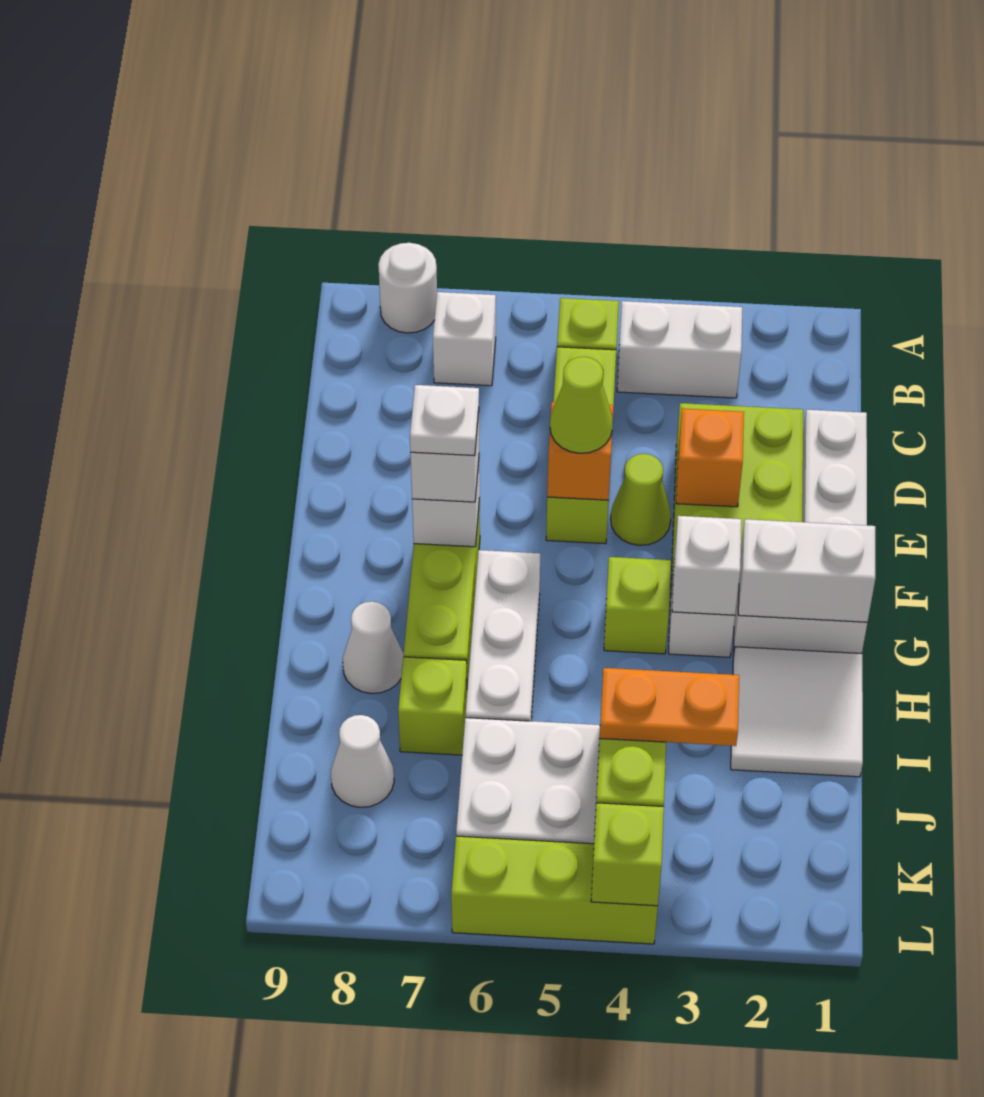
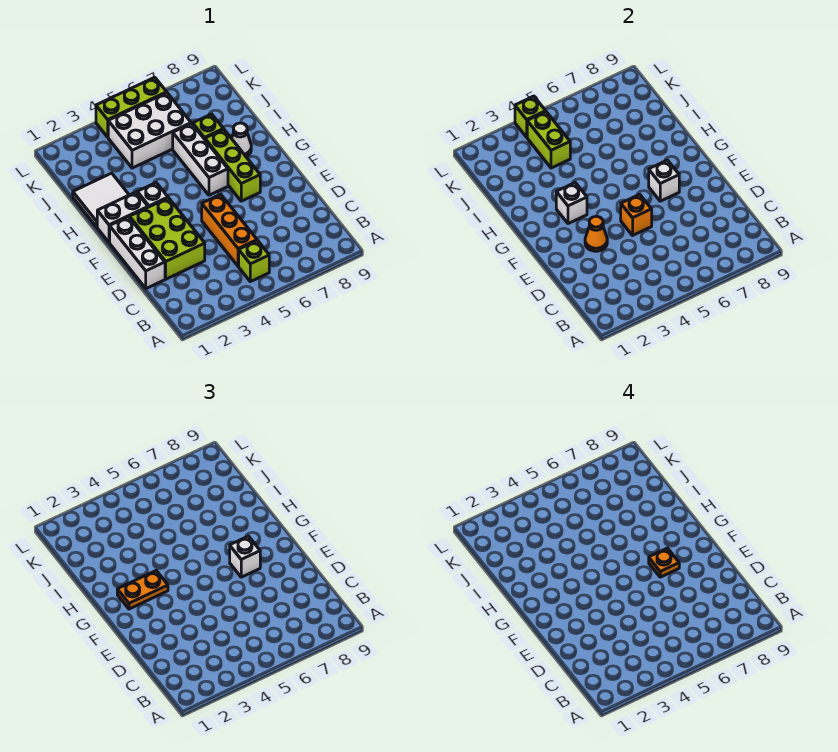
white round brick A8 level 1 -> none
white brick B3:B4 level 1 -> none
white brick B7 level 1 -> none
lime brick C5:E5 level 1 -> orange brick C5:E5 level 1
orange brick E3 level 2 -> orange cone E3 level 2
lime cone E4 level 1 -> none
lime cone E5 level 3 -> none
white plate F7 level 4 -> orange plate F7 level 4
white brick G1:G2 level 2 -> none
lime brick G4 level 1 -> none
orange plate J3:J4 level 3 -> orange plate G2:G3 level 3
white cone J8 level 1 -> none

